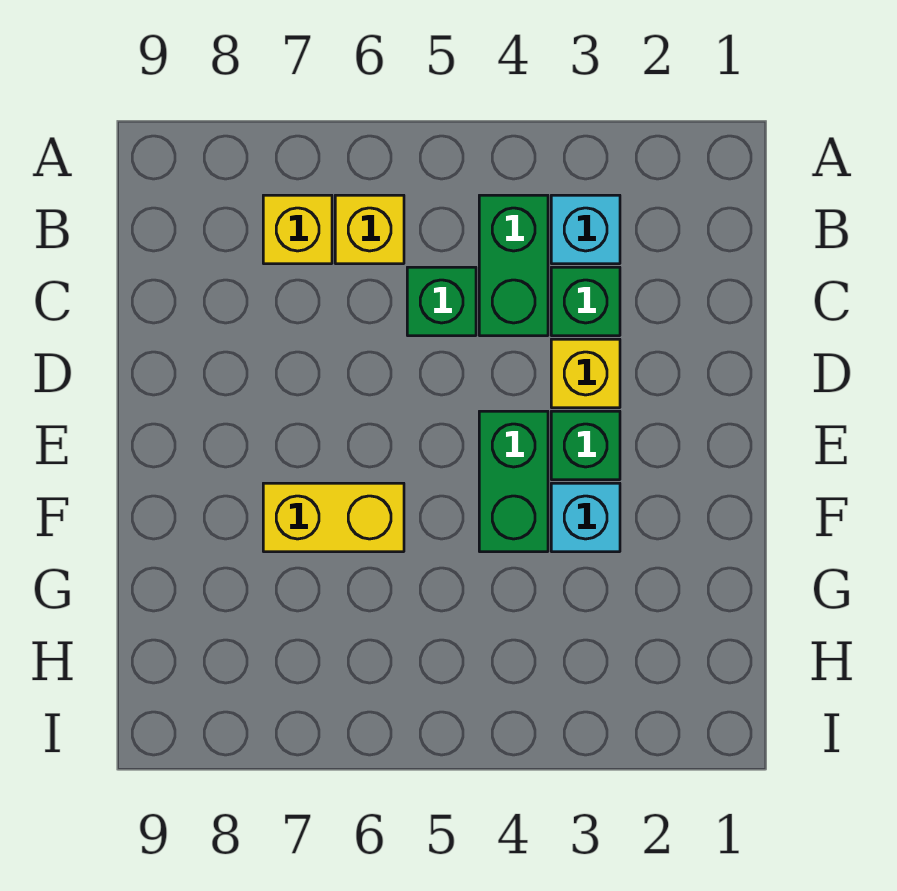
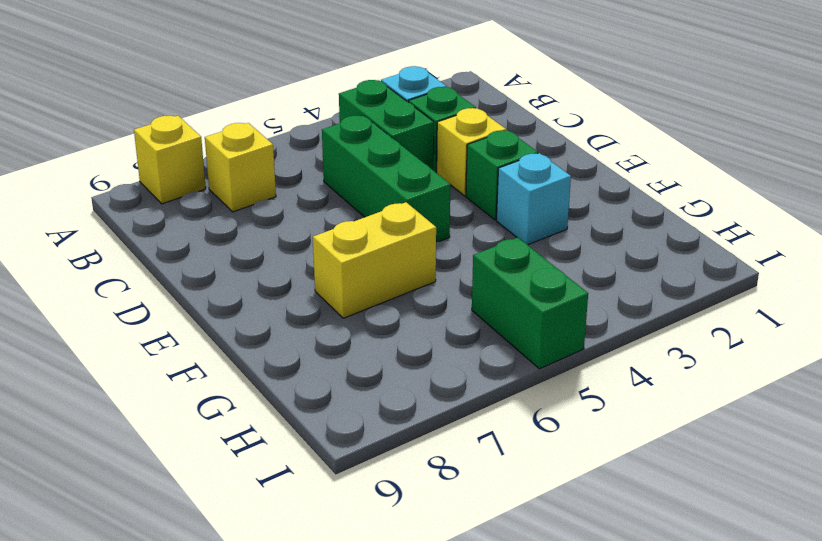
yellow brick B6 level 1 -> yellow brick A8 level 1
green brick C5 level 1 -> green brick C5:E5 level 1
green brick E4:F4 level 1 -> green brick H5:I5 level 1

